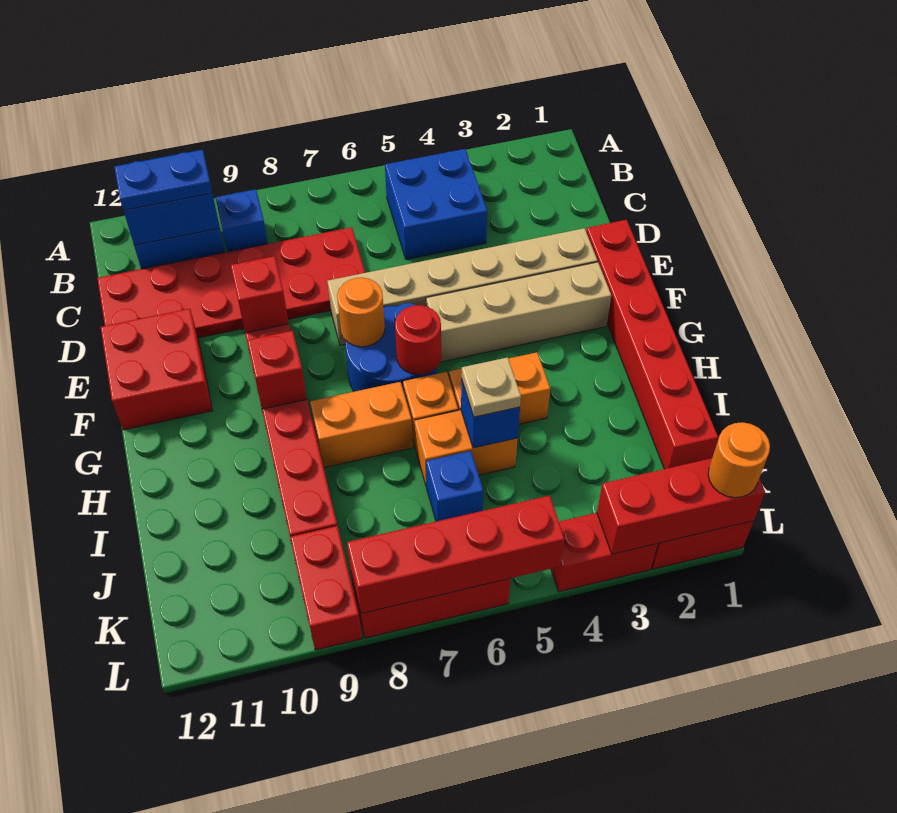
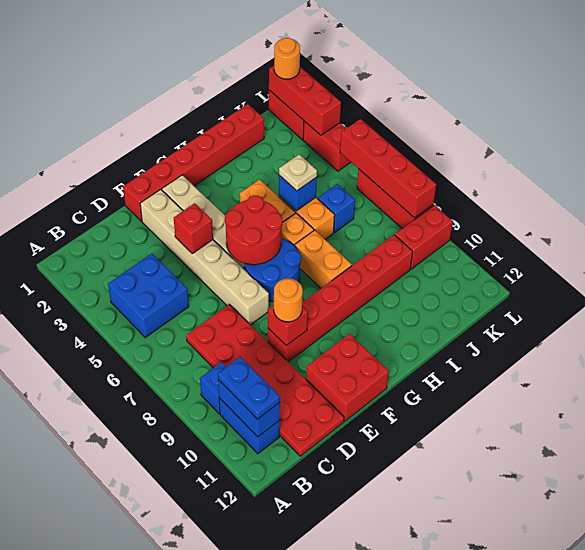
orange round brick F7 level 2 -> orange round brick E9 level 3
red round brick G6 level 2 -> red round brick F5:G6 level 2
red brick G9 level 2 -> red brick E4 level 2

